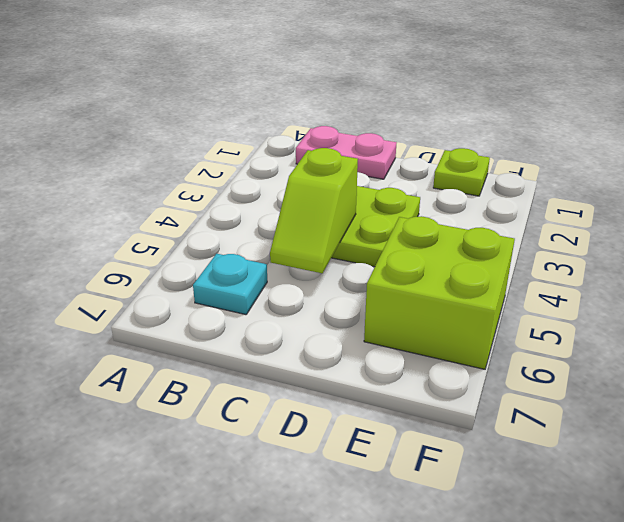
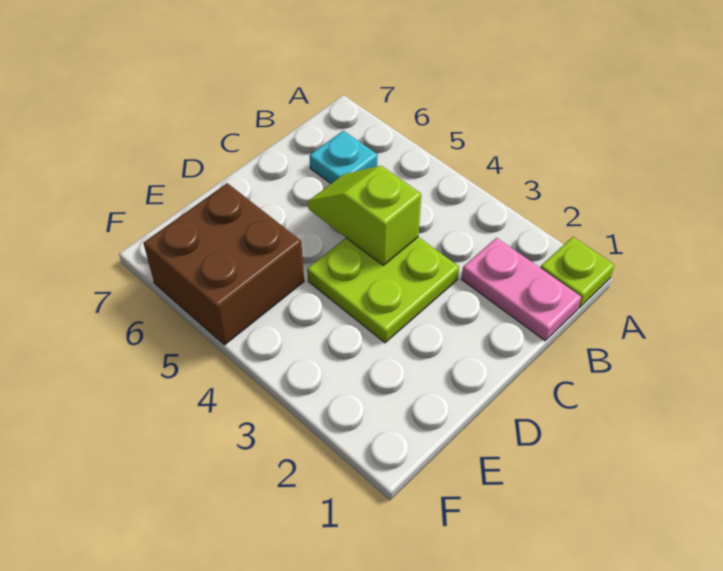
pink plate B1:C1 level 1 -> pink plate B1:B2 level 1
lime plate E1 level 1 -> lime plate A1 level 1
lime brick E5:F6 level 1 -> brown brick E5:F6 level 1

